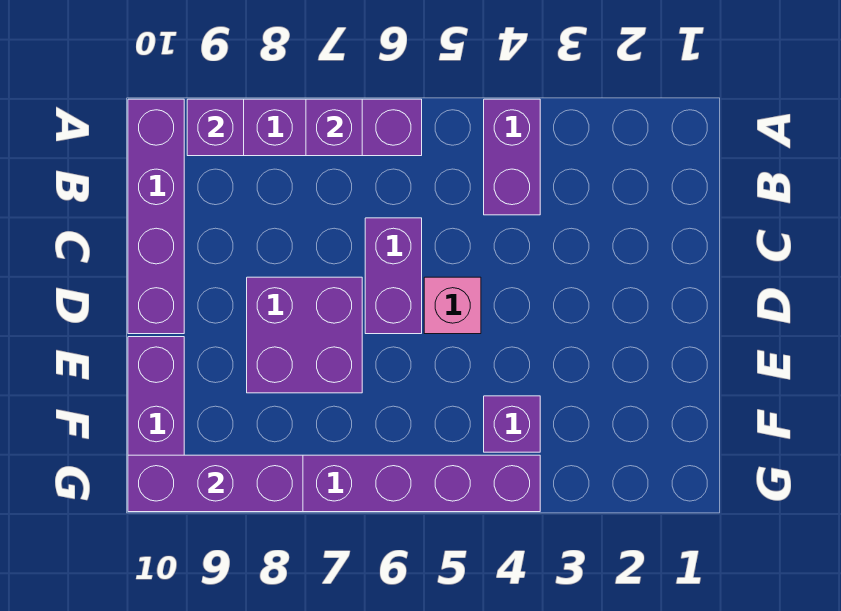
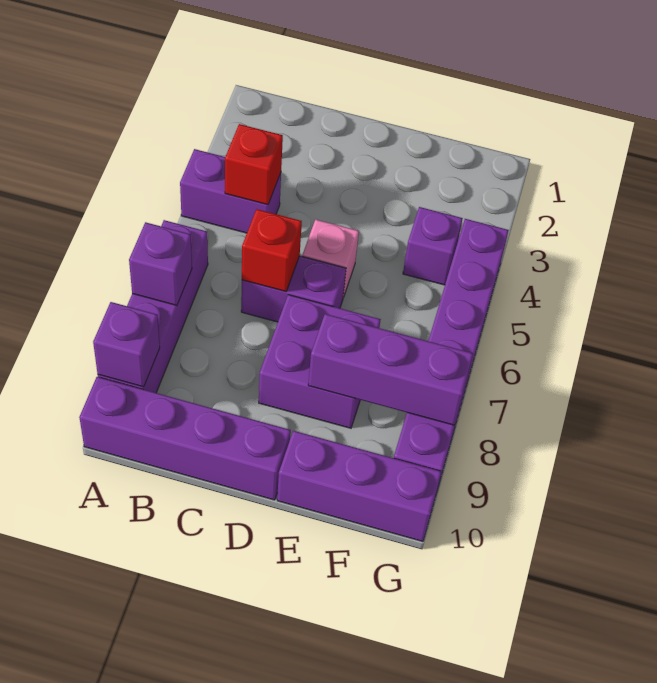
none -> red brick B4 level 2
none -> red brick C6 level 2
purple brick G8:G10 level 2 -> purple brick E8:G8 level 2

